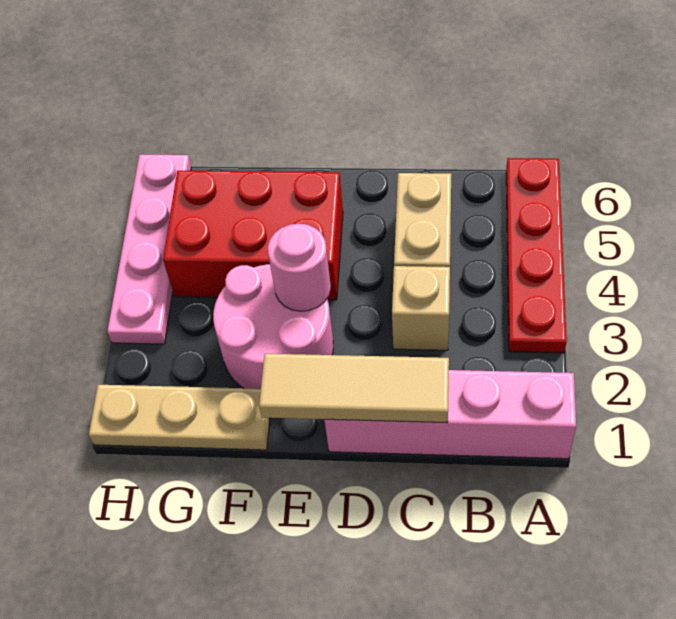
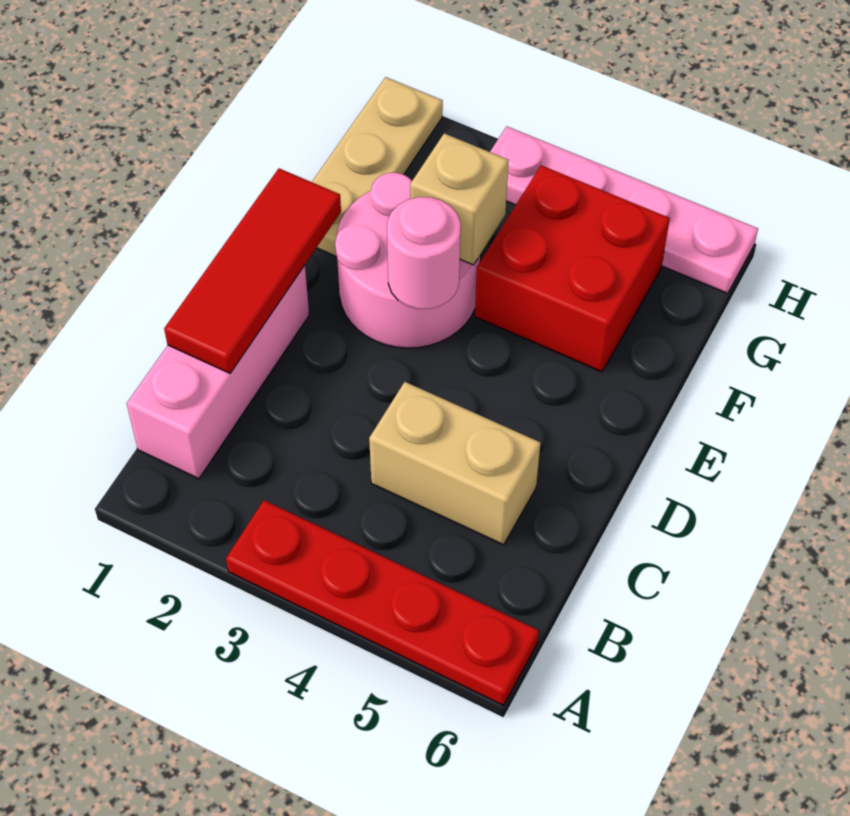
pink brick A1:D1 level 1 -> pink brick B1:D1 level 1
tan tile C1:E1 level 2 -> red tile C1:E1 level 2
tan brick C3 level 1 -> tan brick F3 level 2
red brick E4:G5 level 1 -> red brick F4:G5 level 1

